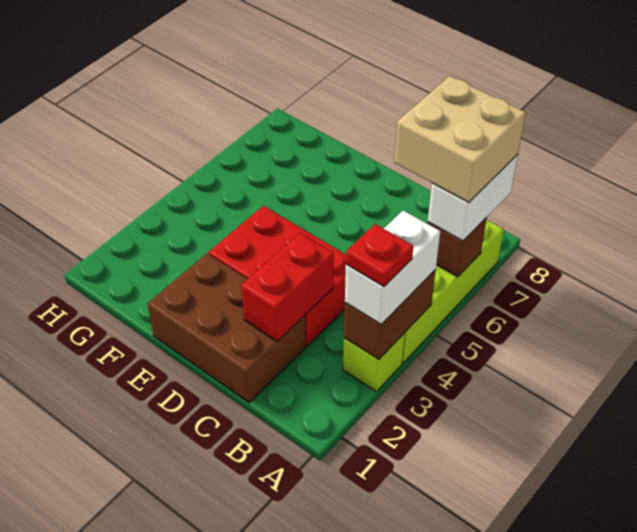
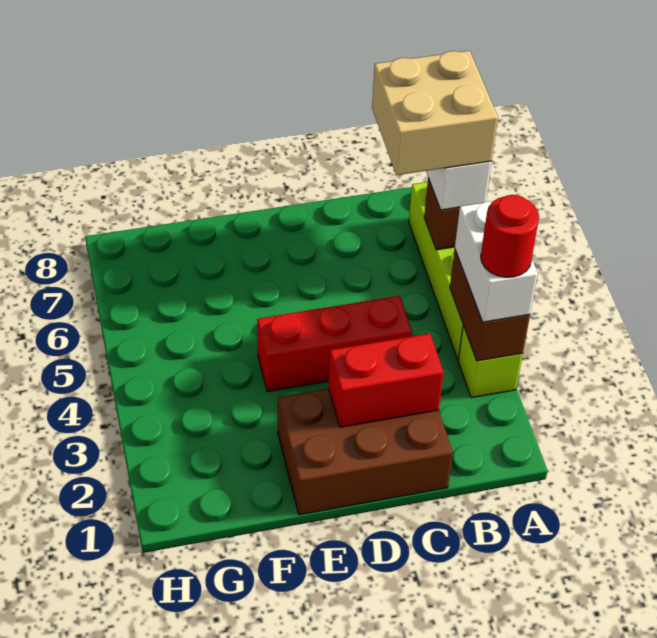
red plate A3 level 4 -> red round brick A3 level 4
red brick C2:C3 level 2 -> red brick C2:D2 level 2
red brick C3:E4 level 1 -> red brick C4:E4 level 1

